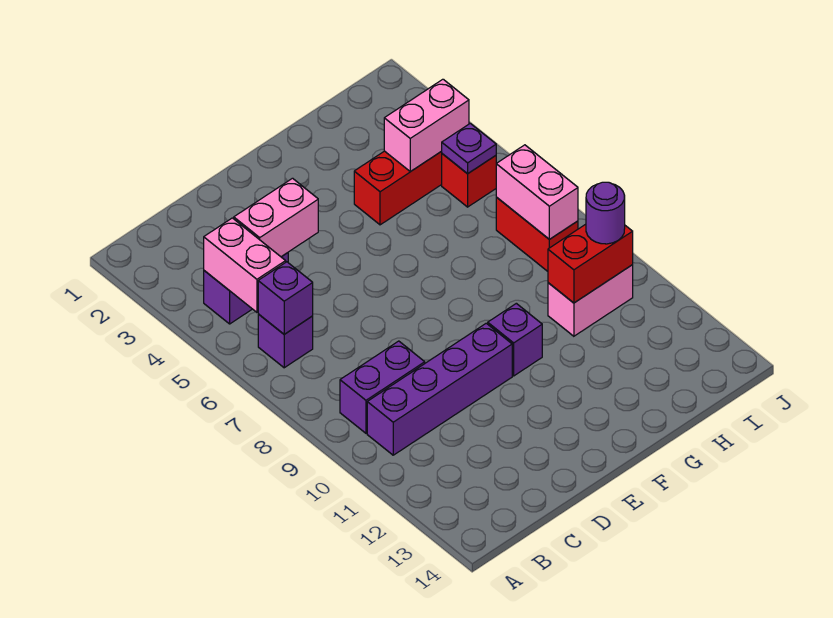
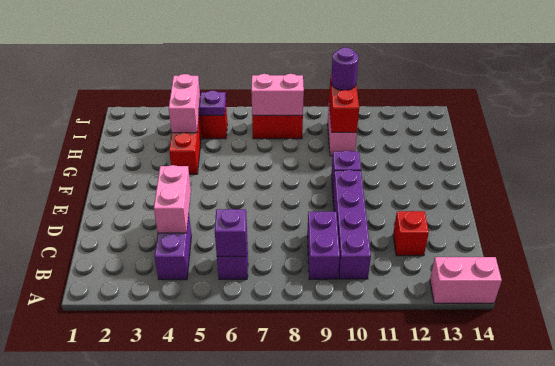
pink brick B4:B5 level 2 -> pink brick A13:A14 level 1
none -> red brick C12 level 1

